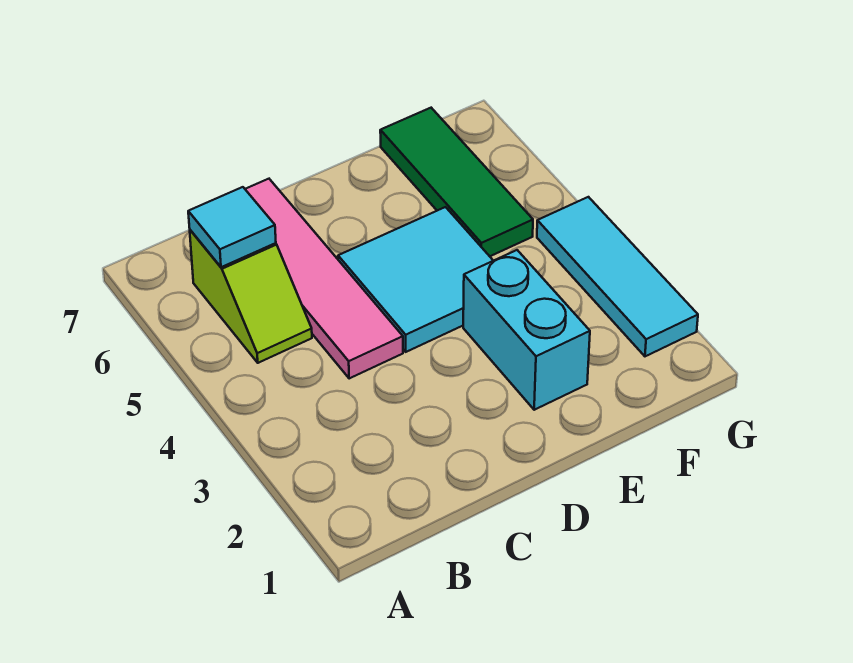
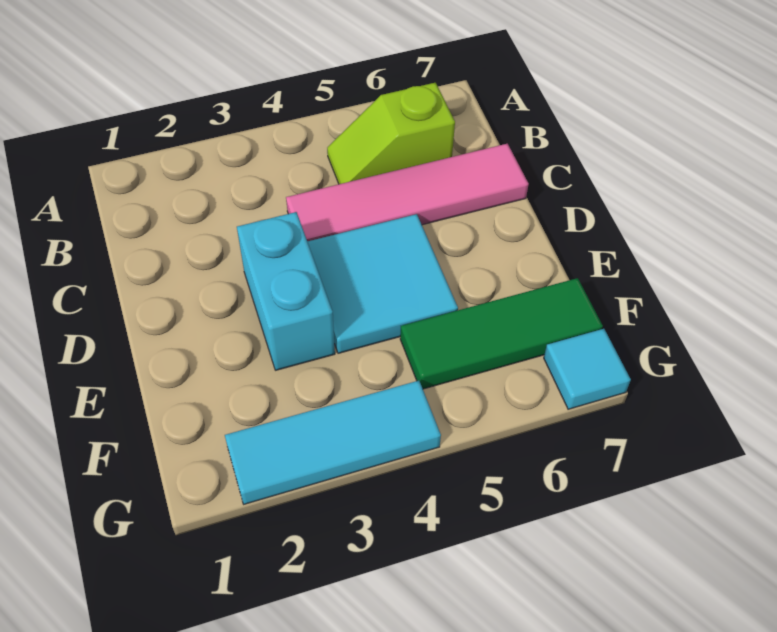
cyan tile B6 level 2 -> cyan tile G7 level 1
cyan brick E2:E3 level 1 -> cyan brick D3:E3 level 1

